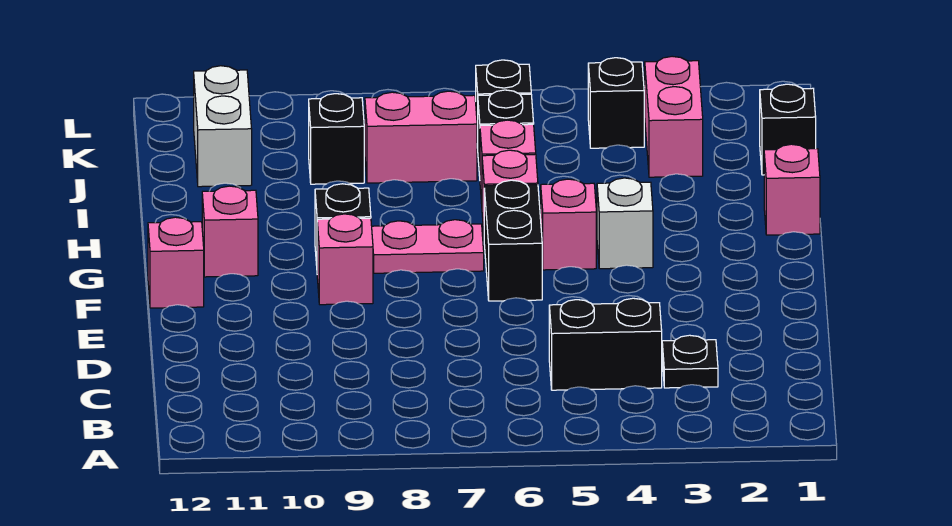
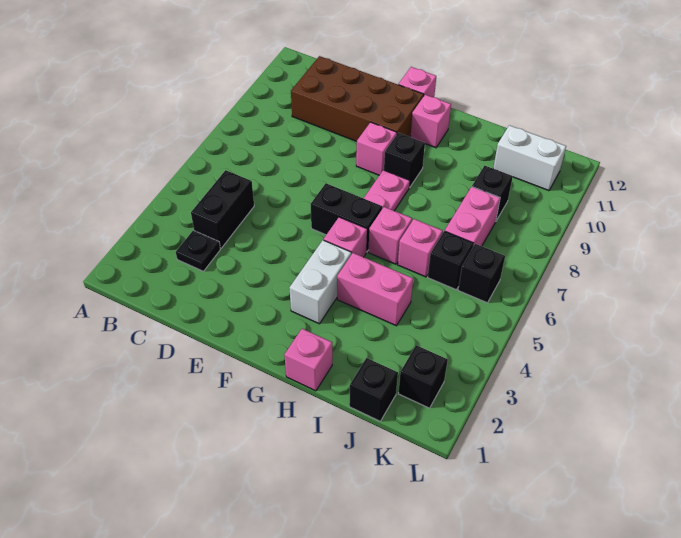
none -> brown brick C10:F11 level 1
white brick G4 level 1 -> white brick G3:G4 level 1
pink brick J3:K3 level 1 -> pink brick H4:I4 level 1
black brick K4 level 1 -> black brick K2 level 1

